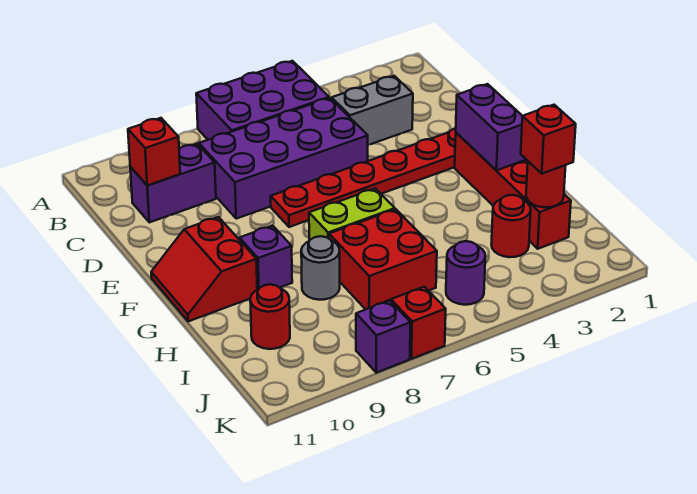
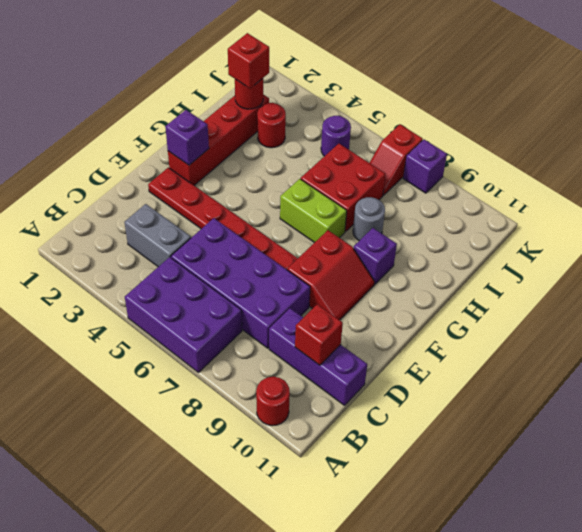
purple brick C9:C10 level 1 -> purple brick C9:C11 level 1
purple brick F2:G2 level 2 -> purple brick F2 level 2
red slope F10:G11 level 1 top 10 -> red slope E8:F9 level 1 top 8
red round brick I10 level 1 -> red round brick A10 level 1

